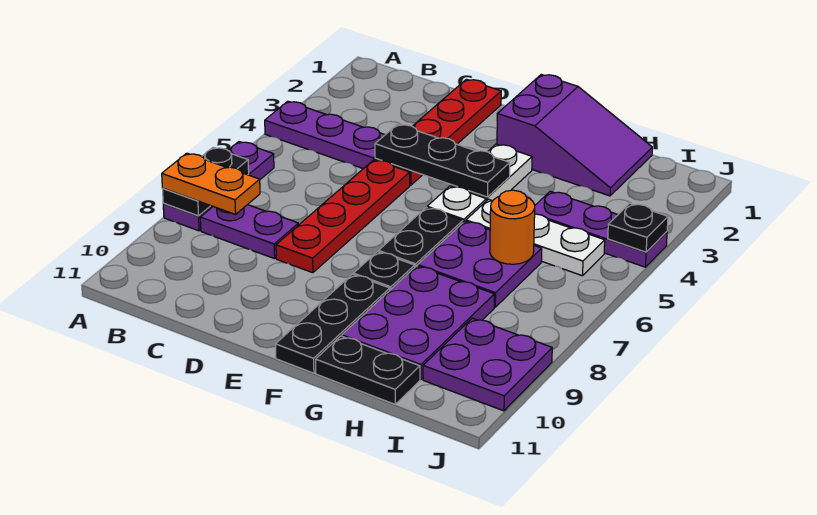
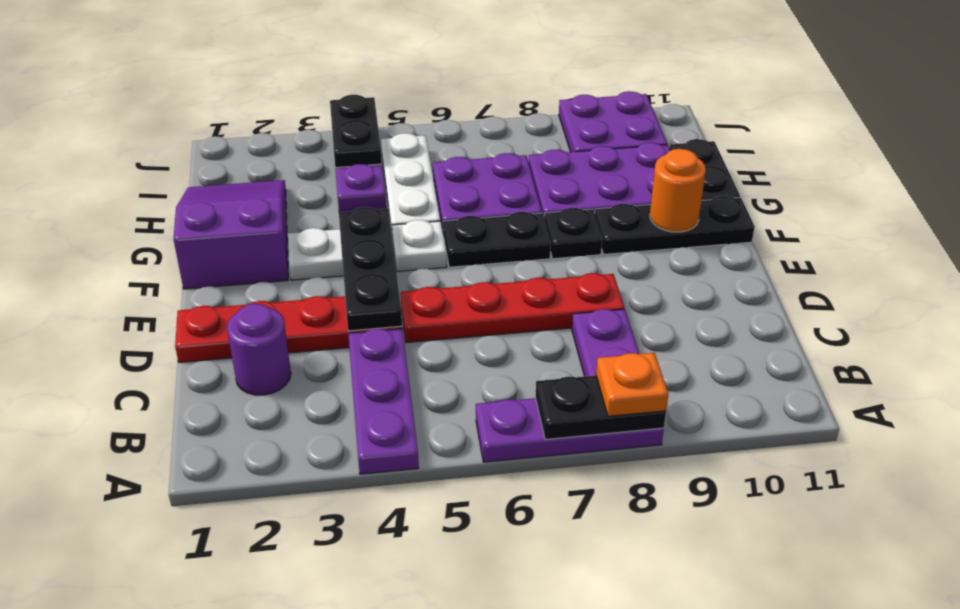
orange plate A8:B8 level 3 -> orange plate A8 level 3
none -> purple round brick C2 level 1
orange round brick H6 level 2 -> orange round brick F10 level 2
black plate J4 level 2 -> black plate I4:J4 level 2

